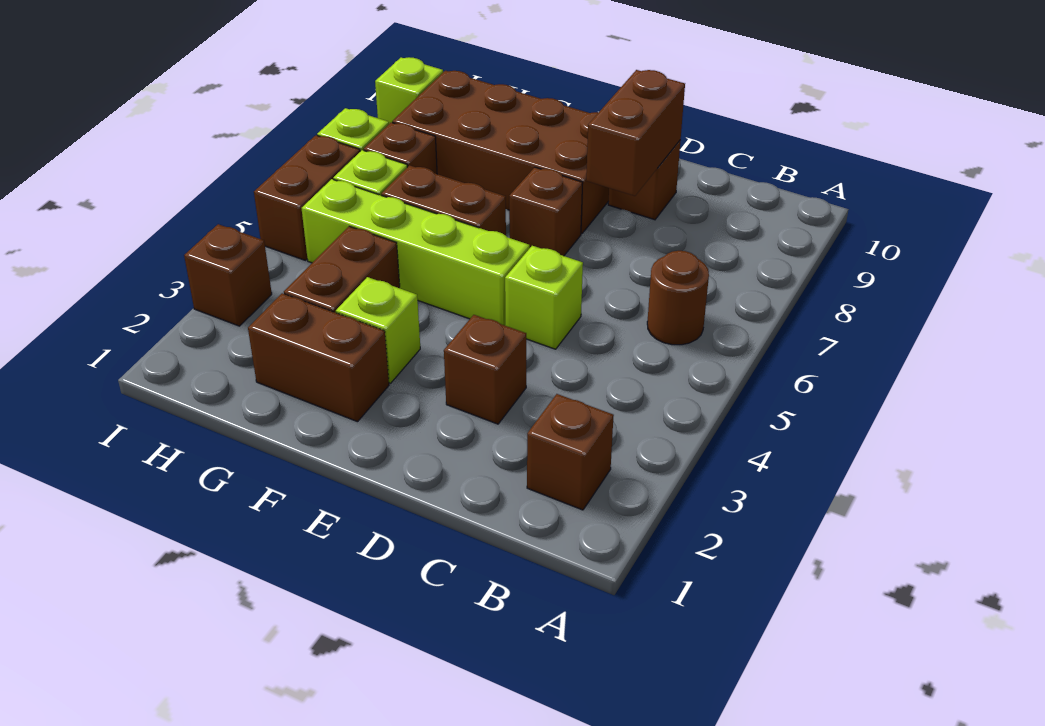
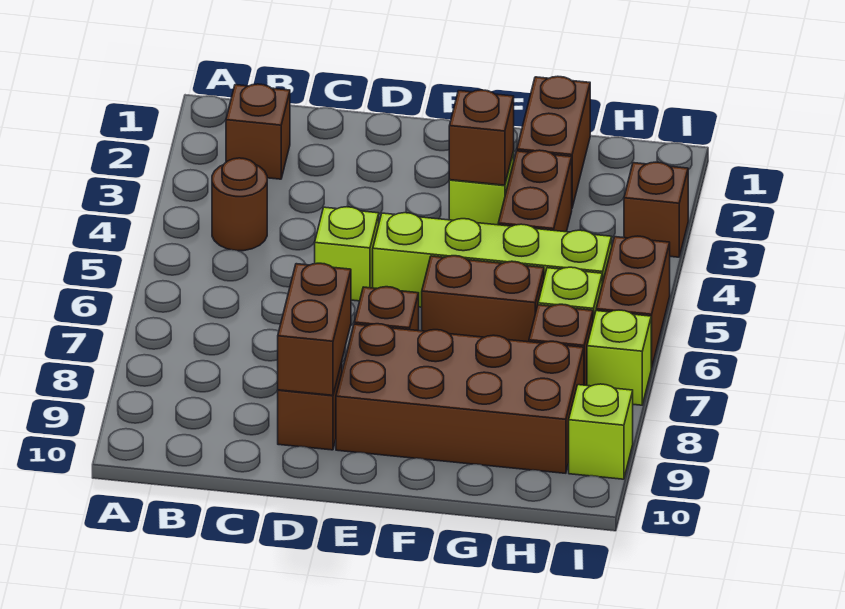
brown round brick B6 level 1 -> brown round brick B4 level 1
brown brick D3 level 1 -> brown brick F3 level 2
brown brick F2:G2 level 1 -> brown brick G1:G2 level 1

